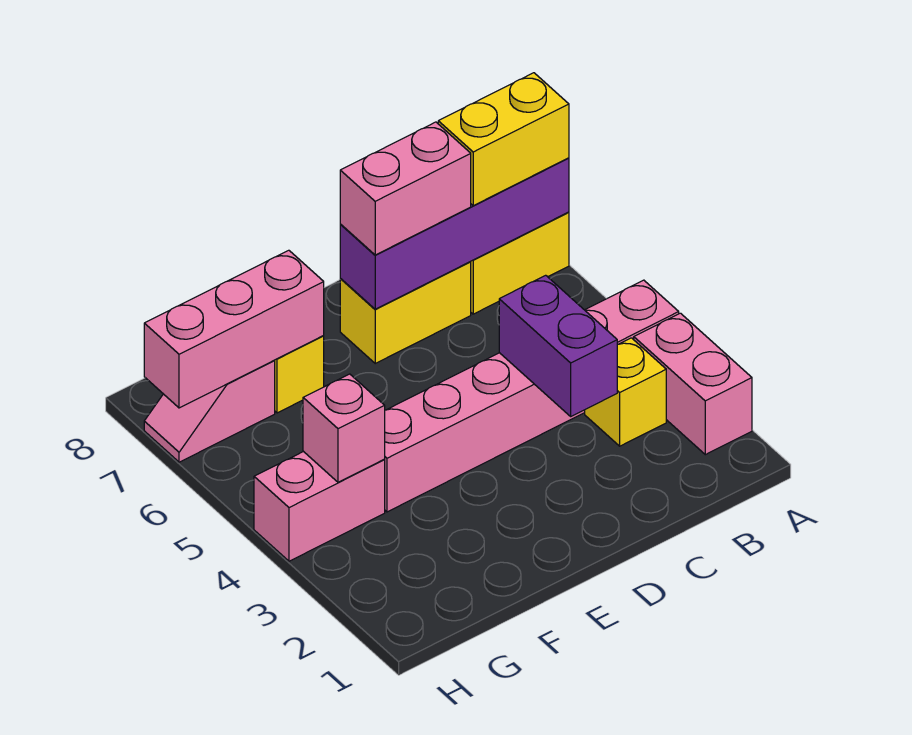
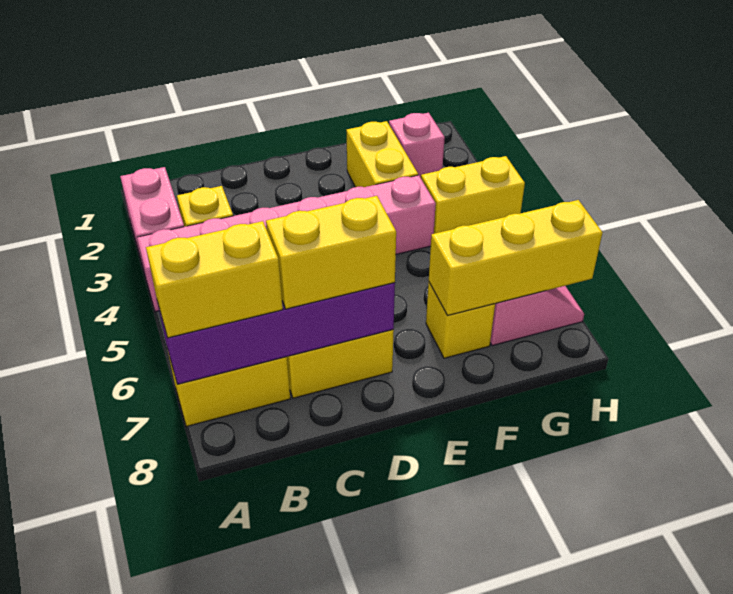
purple brick C3:C4 level 2 -> none
pink brick C7:D7 level 3 -> yellow brick C7:D7 level 3
none -> yellow brick F2:F3 level 1
pink brick F7:H7 level 2 -> yellow brick F7:H7 level 2
pink brick G4:H4 level 1 -> yellow brick G4:H4 level 1
pink brick G4 level 2 -> pink brick G2 level 1

